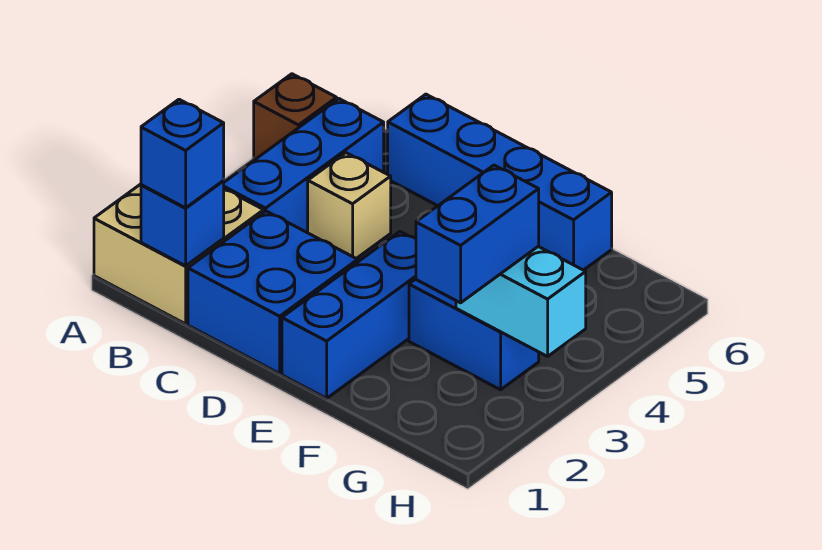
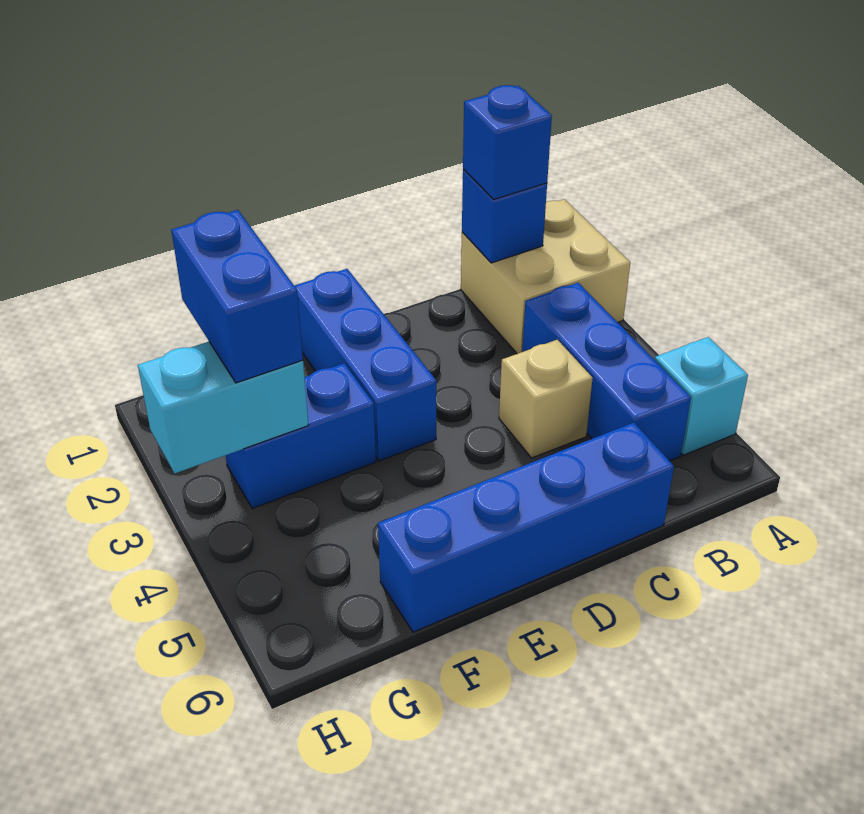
brown brick A5 level 1 -> cyan brick A5 level 1
blue brick C1:D2 level 1 -> none

